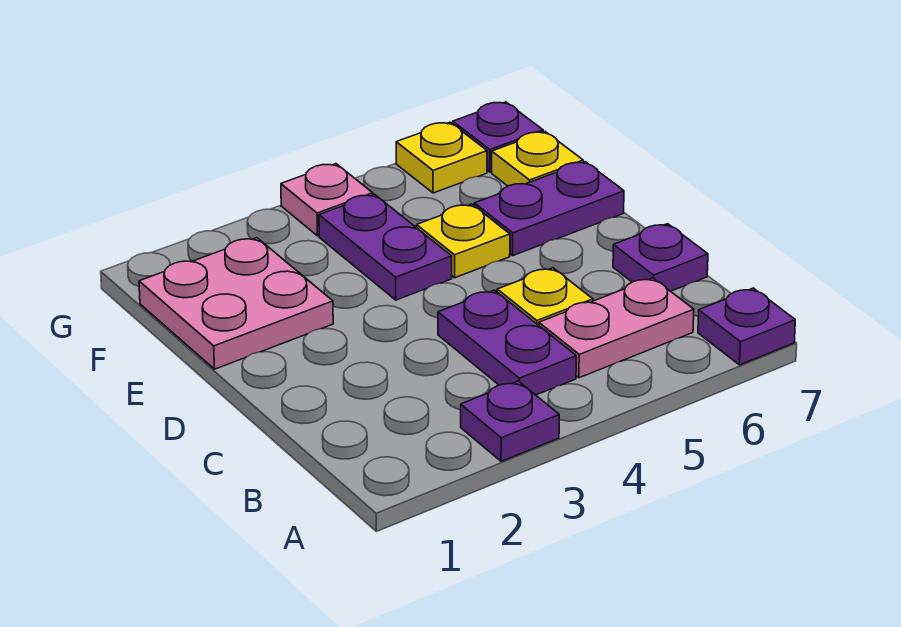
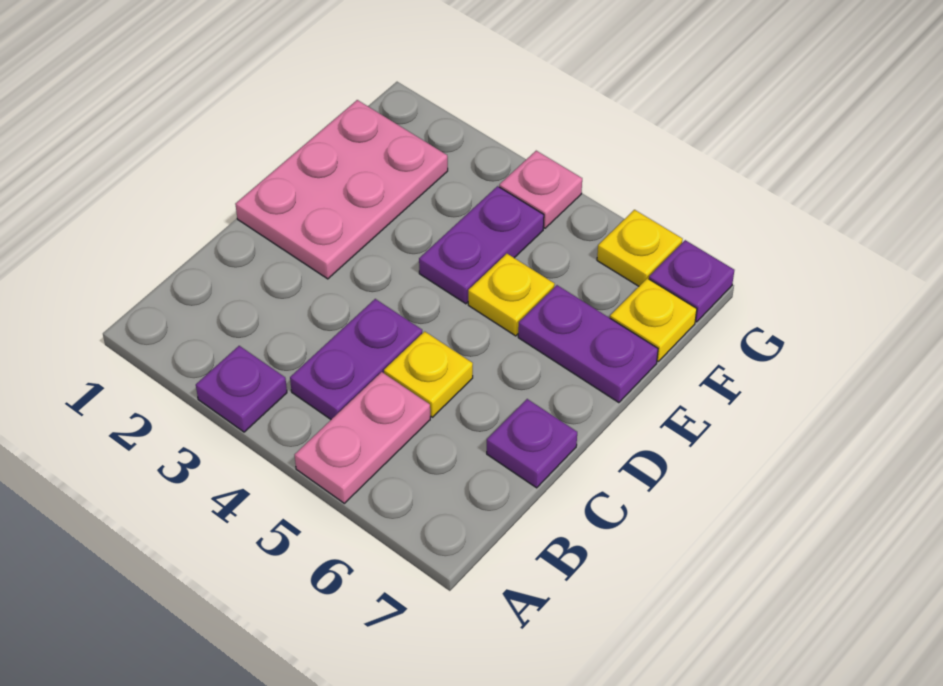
purple plate A7 level 1 -> none
pink plate B5:B6 level 1 -> pink plate A5:B5 level 1
pink plate E1:F2 level 1 -> pink plate D1:F2 level 1

